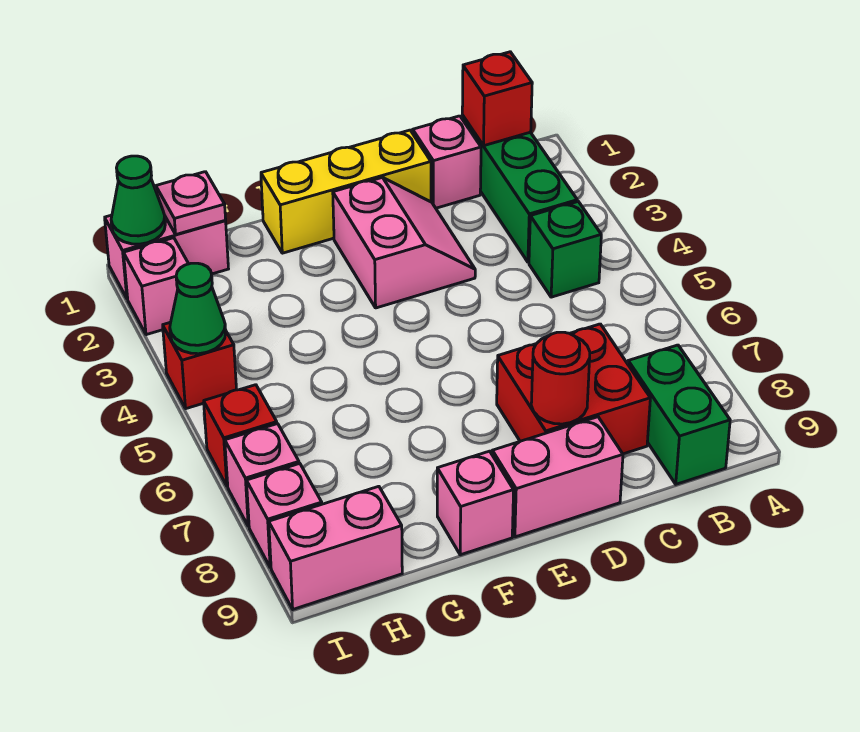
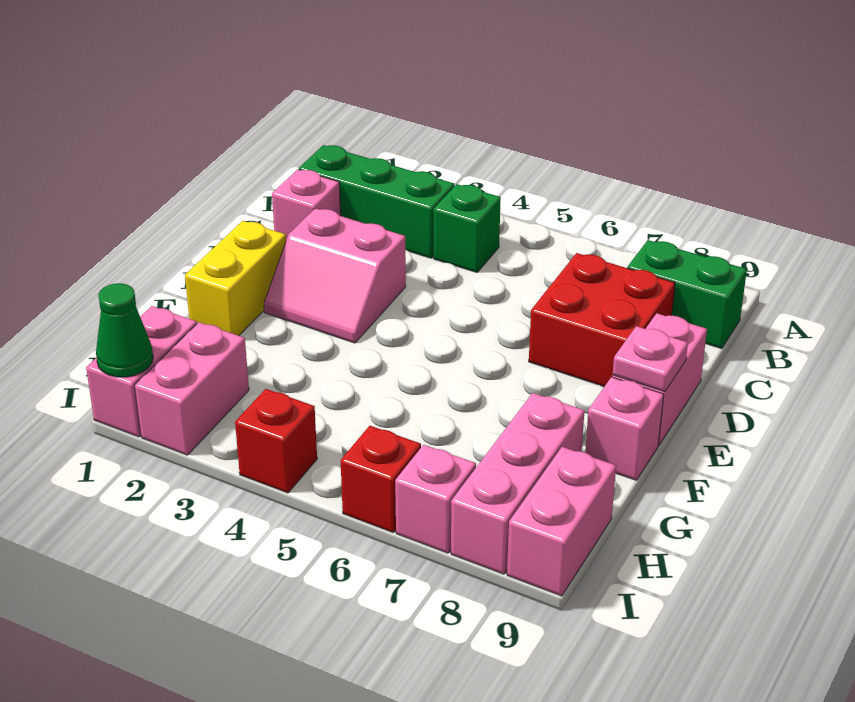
red brick B1 level 2 -> none
yellow brick D1:F1 level 1 -> yellow brick E1:F1 level 1
pink slope D2:E3 level 1 top E -> pink slope D2:E3 level 1 top D
red round brick D8 level 2 -> none
pink plate H1 level 2 -> pink plate E9 level 2
pink brick I2 level 1 -> pink brick H2:I2 level 1
green cone I4 level 2 -> none
pink brick I8 level 1 -> pink brick G8:I8 level 1

